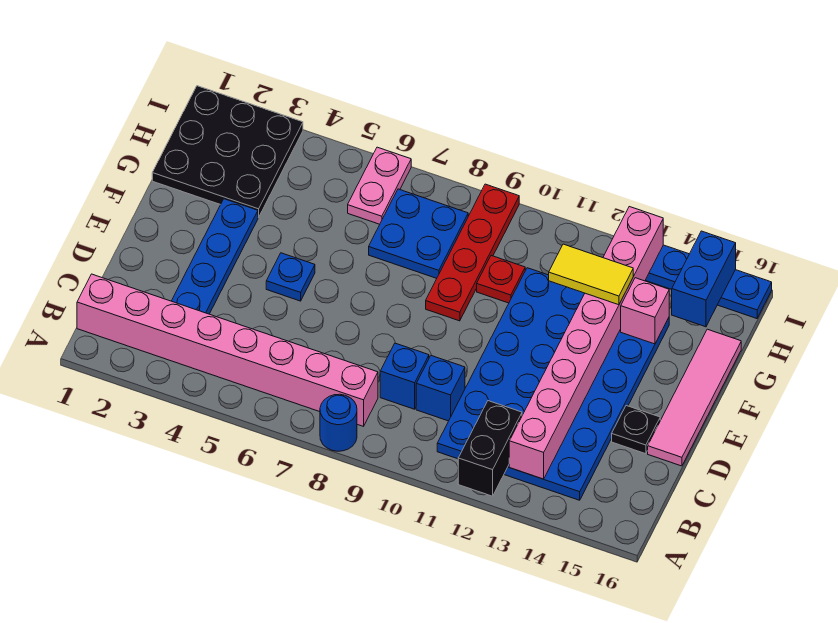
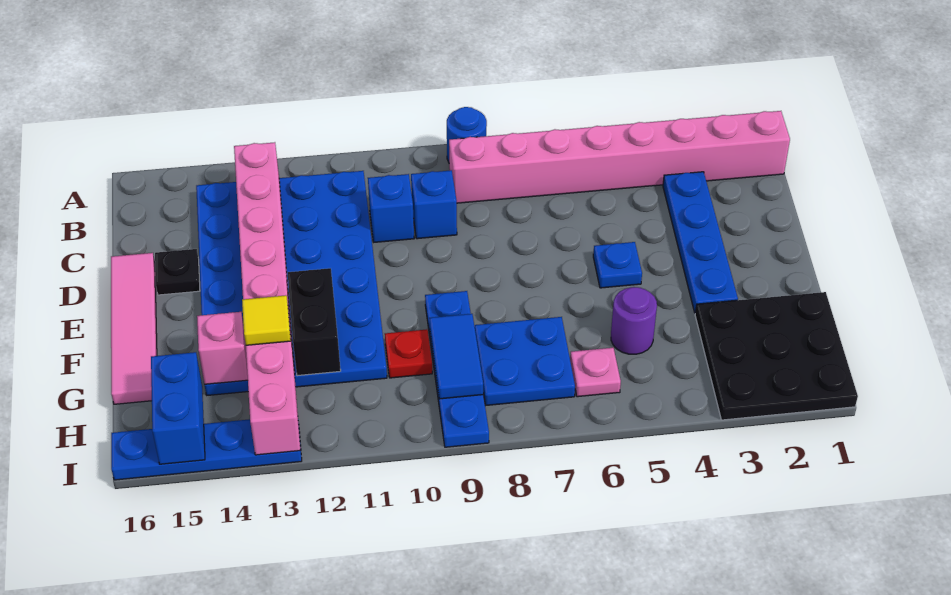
black brick A12:B12 level 2 -> black brick F12:G12 level 2
red plate F9:I9 level 1 -> blue plate F9:I9 level 1
none -> purple round brick G5 level 1
none -> blue tile G9:H9 level 2
yellow tile G12:G13 level 3 -> yellow tile G13 level 3
pink plate H6:I6 level 1 -> pink plate H6 level 1

